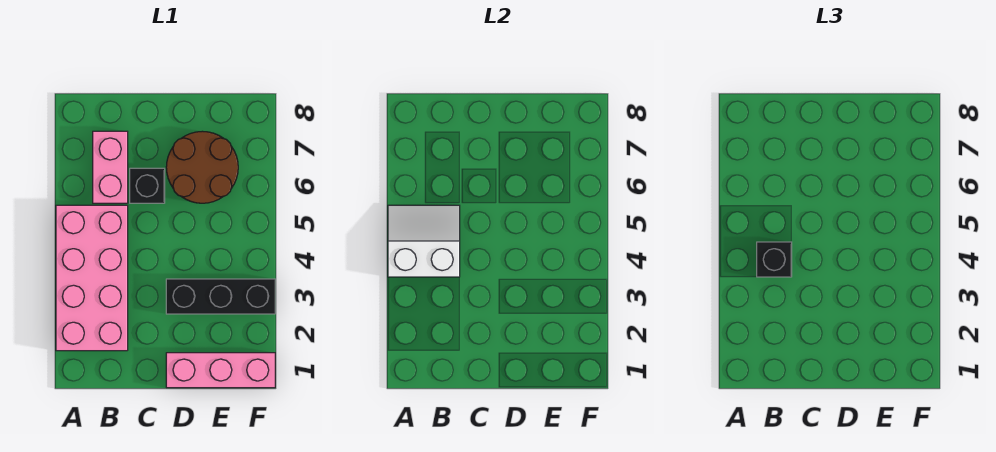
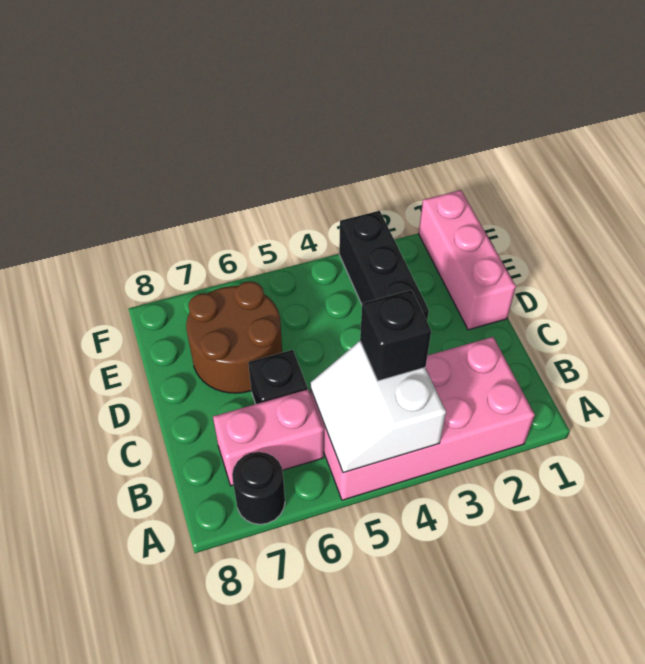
none -> black round brick A7 level 1

